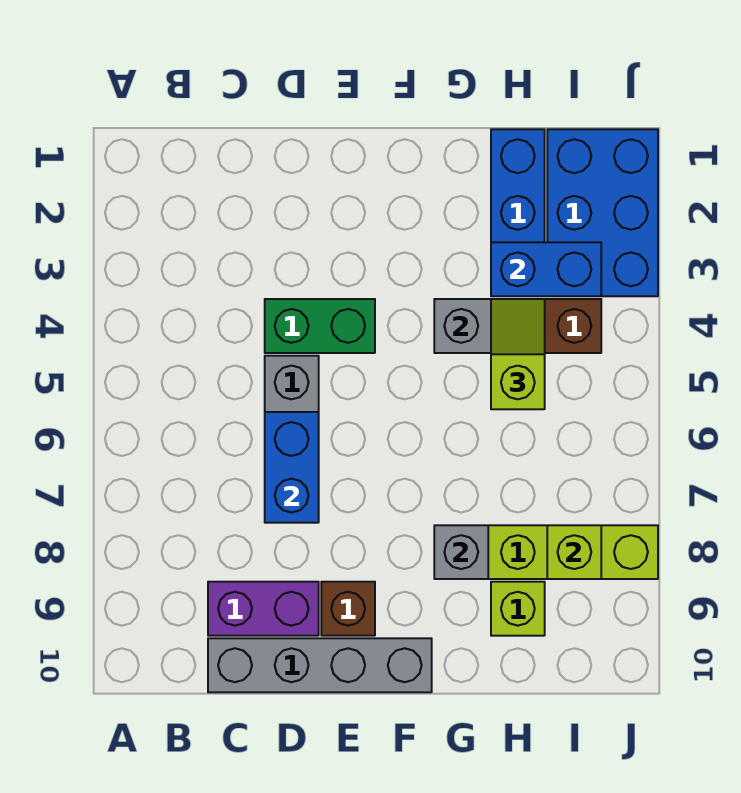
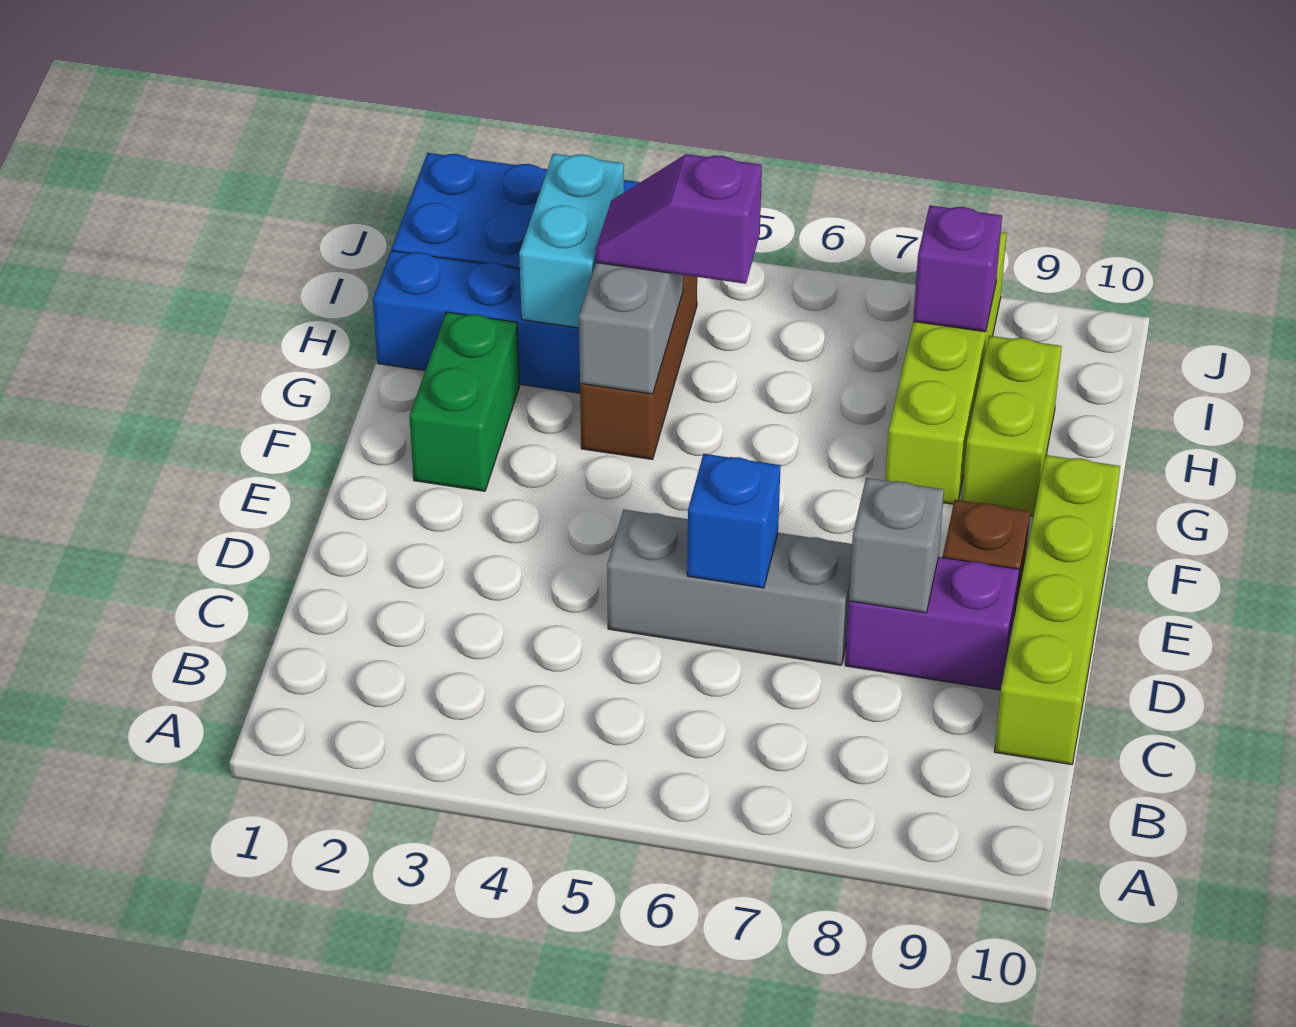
purple brick C9:D9 level 1 -> purple brick D8:D9 level 1
grey brick C10:F10 level 1 -> lime brick C10:F10 level 1
green brick D4:E4 level 1 -> green brick F2:G2 level 1
blue brick D6:D7 level 2 -> blue brick D6 level 2
grey brick G8 level 2 -> grey brick D8 level 2
blue brick H3:I3 level 2 -> cyan brick H3:I3 level 2
lime slope H4:H5 level 3 top 5 -> purple slope H4:H5 level 3 top 5
lime brick H9 level 1 -> lime brick G9:H9 level 1
lime brick I8 level 2 -> purple brick I8 level 2

